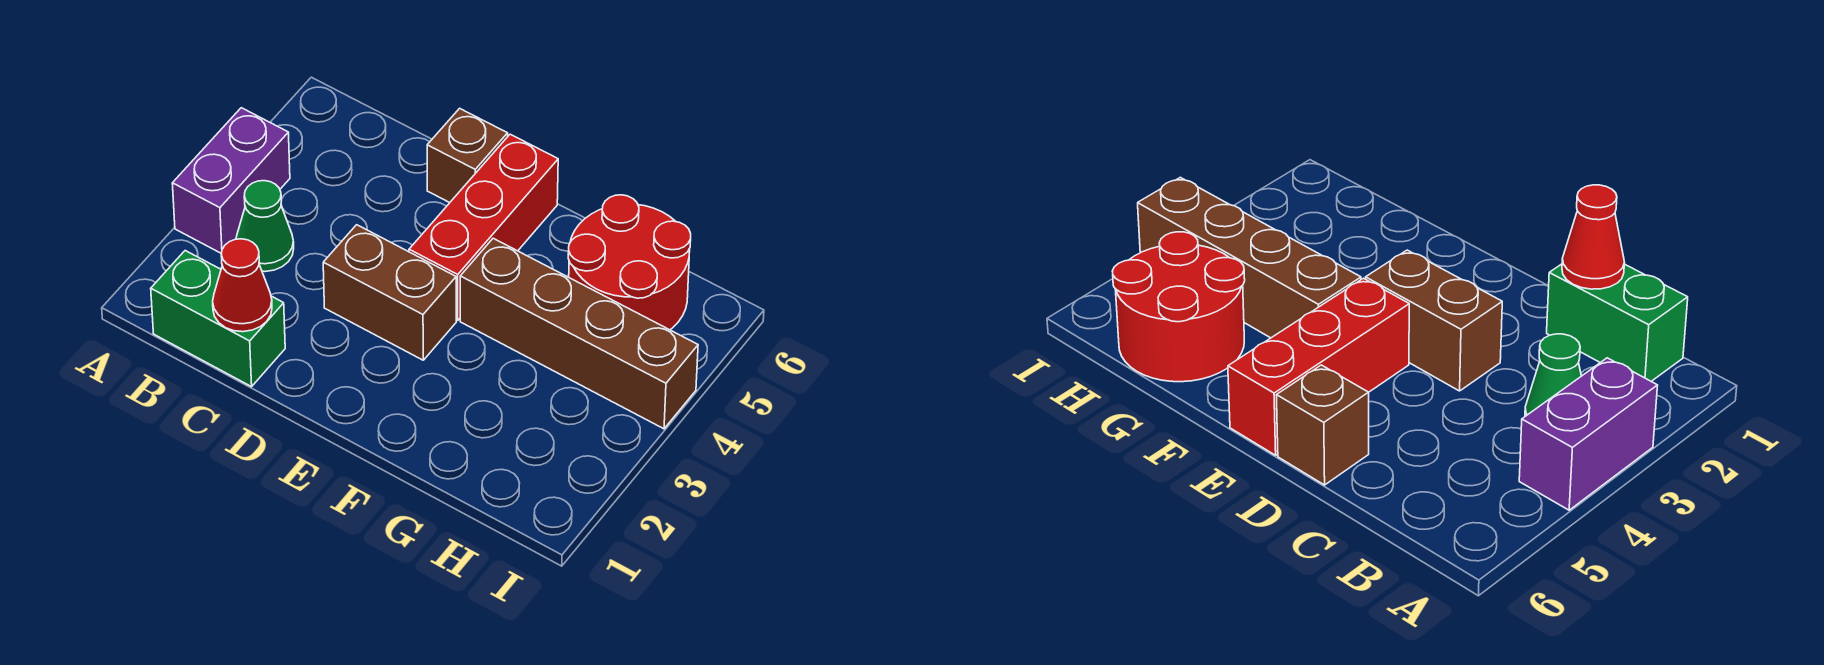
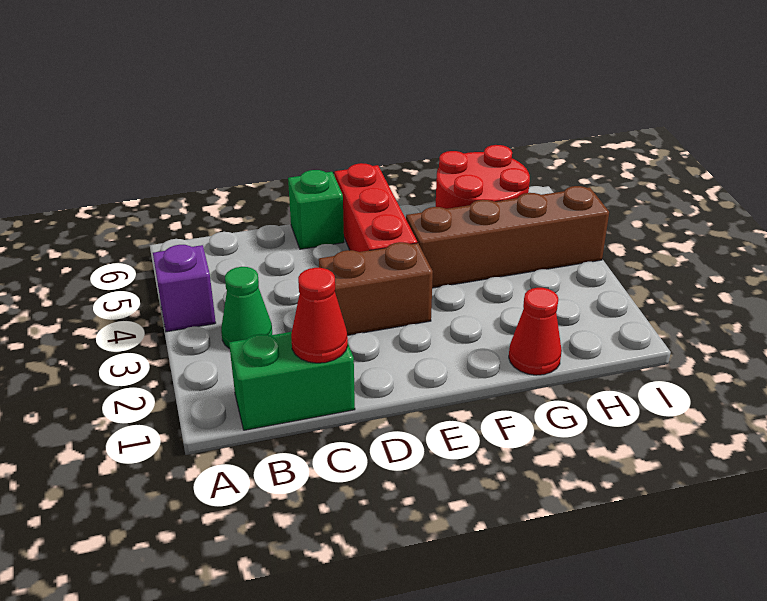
purple brick A3:A4 level 1 -> purple brick A4 level 1
brown brick D6 level 1 -> green brick D6 level 1
none -> red cone G1 level 1

